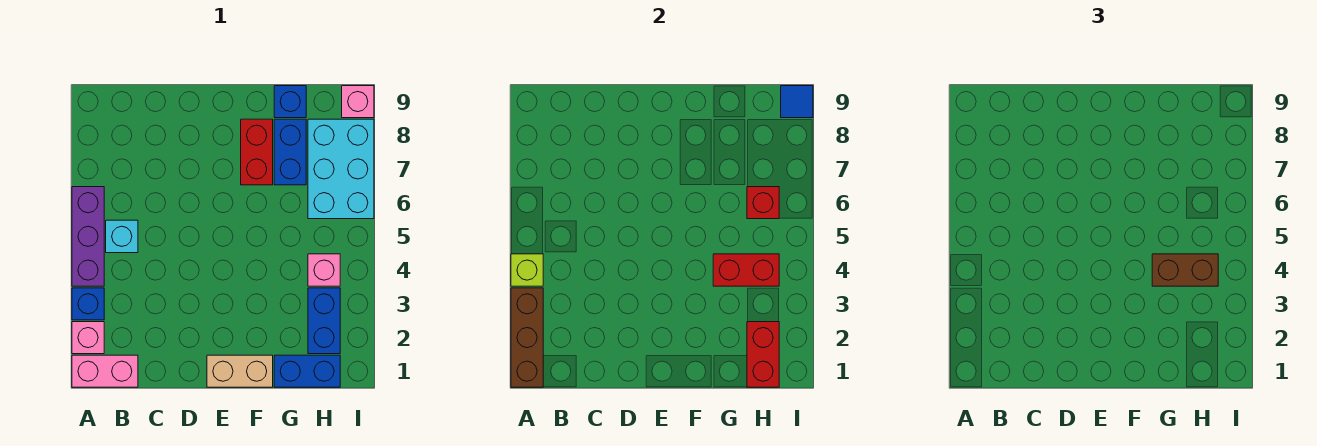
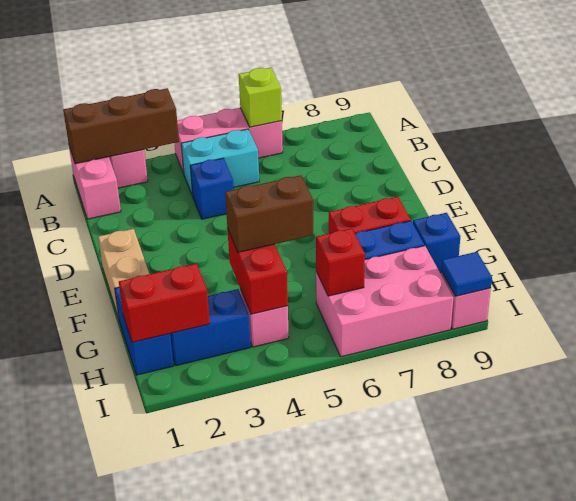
blue brick A3 level 1 -> blue brick C4 level 1
purple brick A4:A6 level 1 -> pink brick A4:A6 level 1
lime brick A4 level 2 -> lime brick A6 level 2
cyan brick B5 level 1 -> cyan brick B4:B5 level 1
brown brick G4:H4 level 3 -> brown brick G4:G5 level 3
cyan brick H6:I8 level 1 -> pink brick H6:I8 level 1

